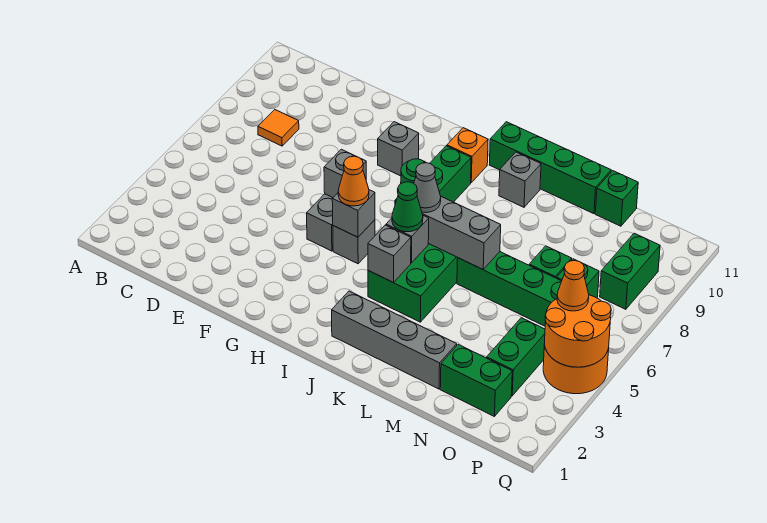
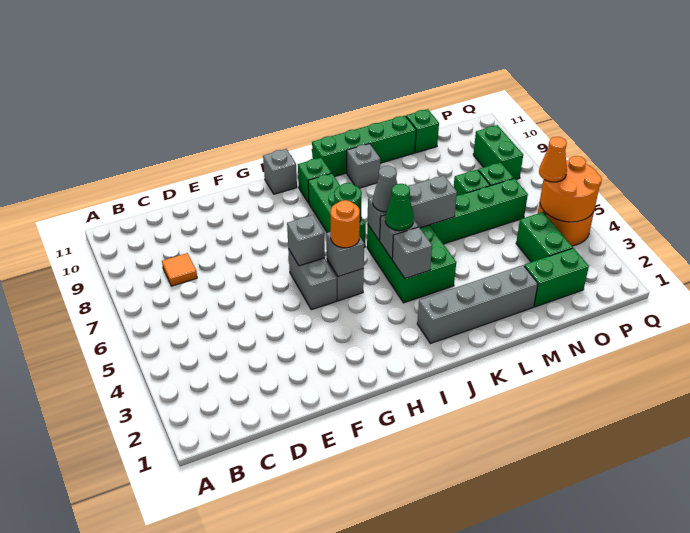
grey brick G9 level 1 -> grey brick H11 level 1
orange cone H5 level 3 -> orange round brick H5 level 3
orange brick I10 level 1 -> green brick I10 level 1

